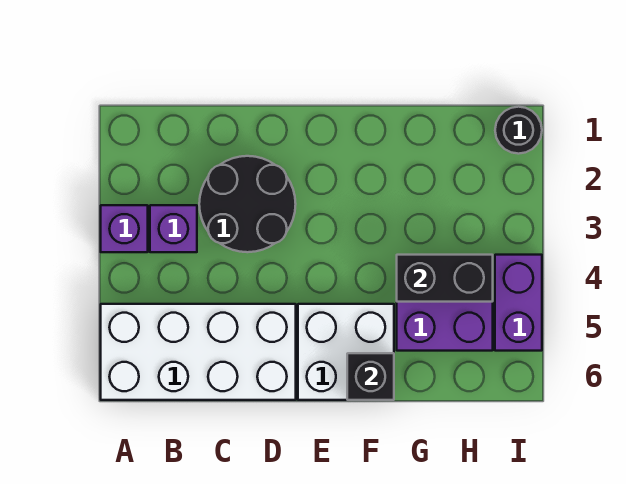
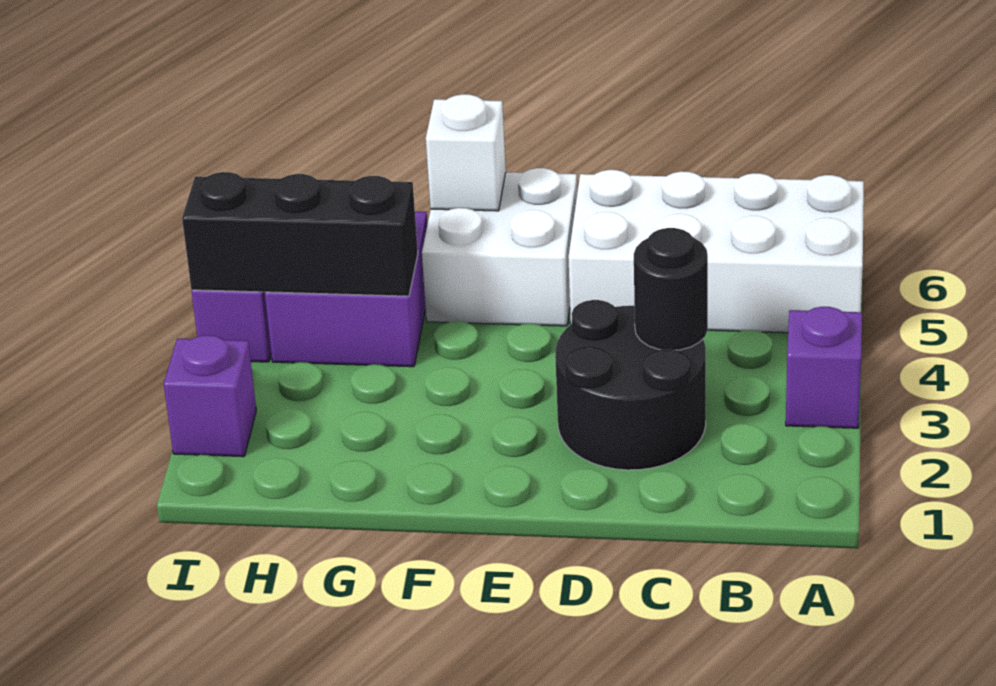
purple brick B3 level 1 -> purple brick I2 level 1
black brick F6 level 2 -> white brick F6 level 2
black brick G4:H4 level 2 -> black brick G4:I4 level 2
black round brick I1 level 1 -> black round brick C3 level 2

